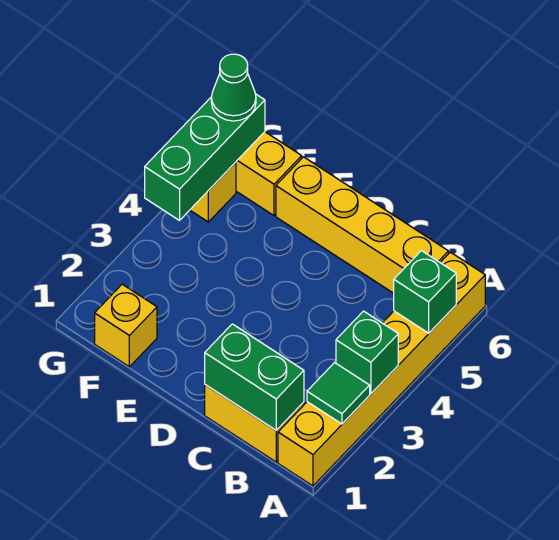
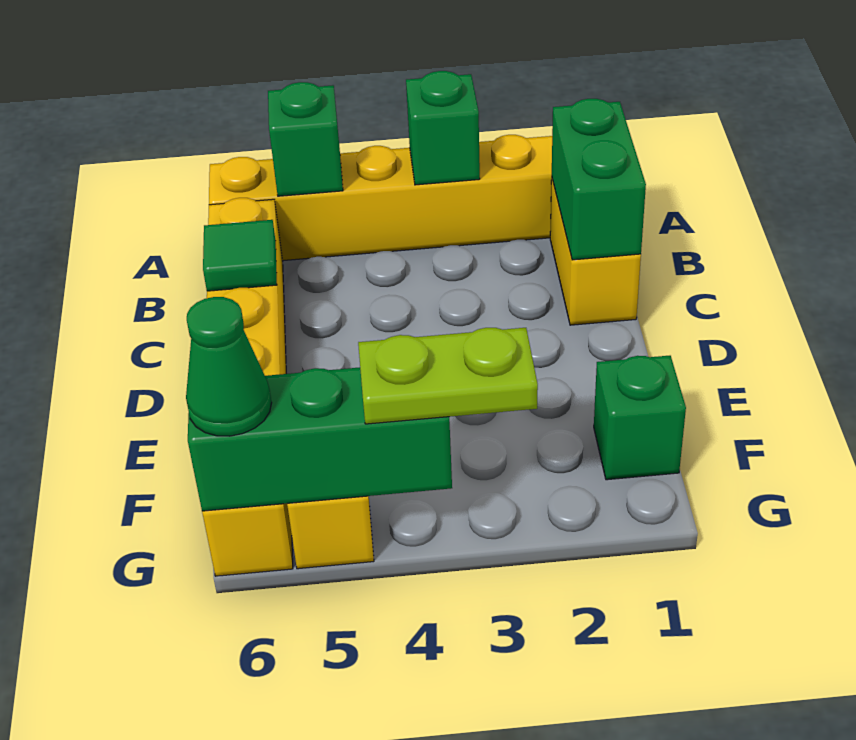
green tile A2 level 2 -> green tile C6 level 2
yellow brick F1 level 1 -> green brick F1 level 1
none -> lime plate G3:G4 level 3

